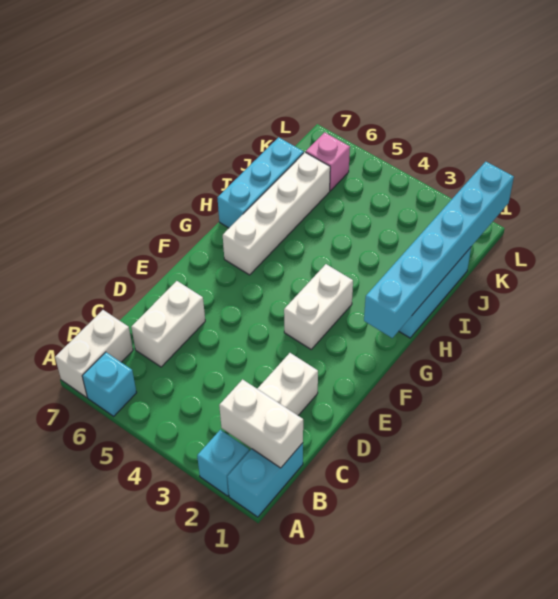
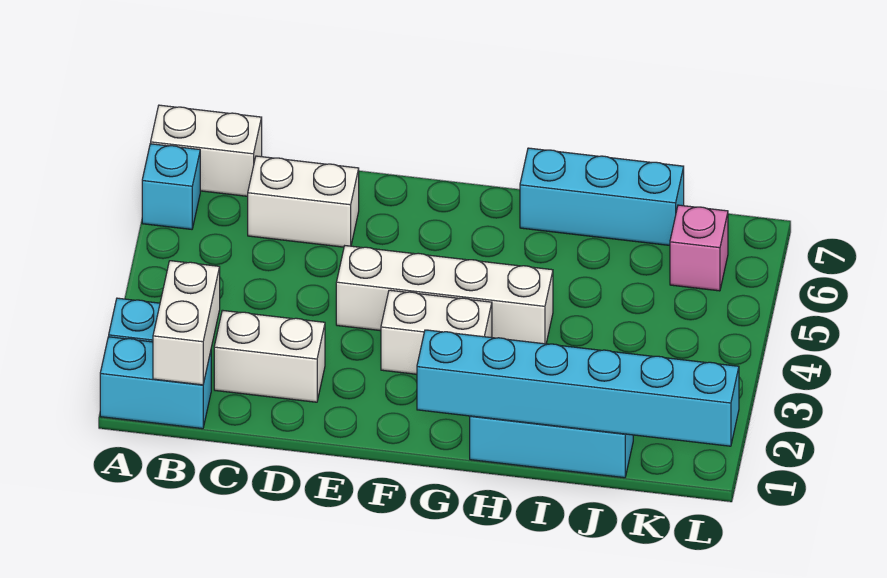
white brick G6:J6 level 1 -> white brick E4:H4 level 1

